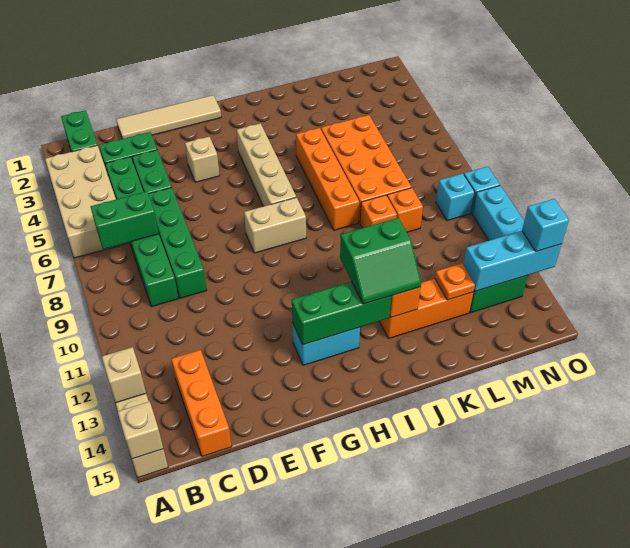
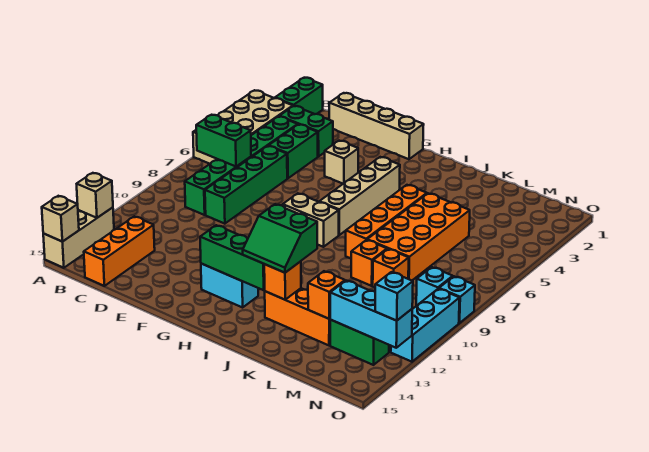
tan tile D1:G1 level 1 -> tan brick D1:G1 level 1
orange plate L13 level 2 -> orange brick L13 level 2

